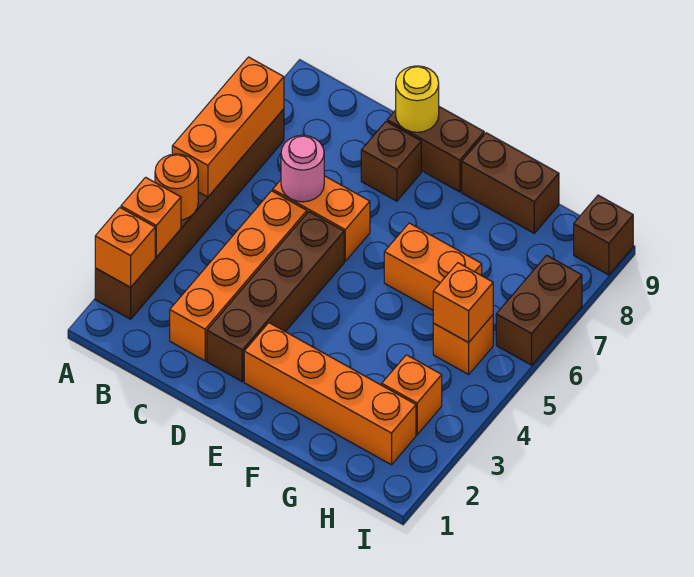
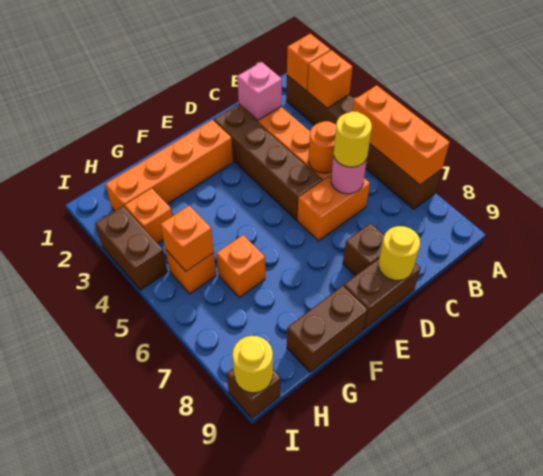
orange round brick A4 level 2 -> orange round brick C5 level 2
none -> pink brick C2 level 2
none -> yellow round brick C6 level 3
orange brick F6:G6 level 1 -> orange brick G6 level 1
brown brick I6:I7 level 1 -> brown brick I3:I4 level 1
none -> yellow round brick I9 level 2

